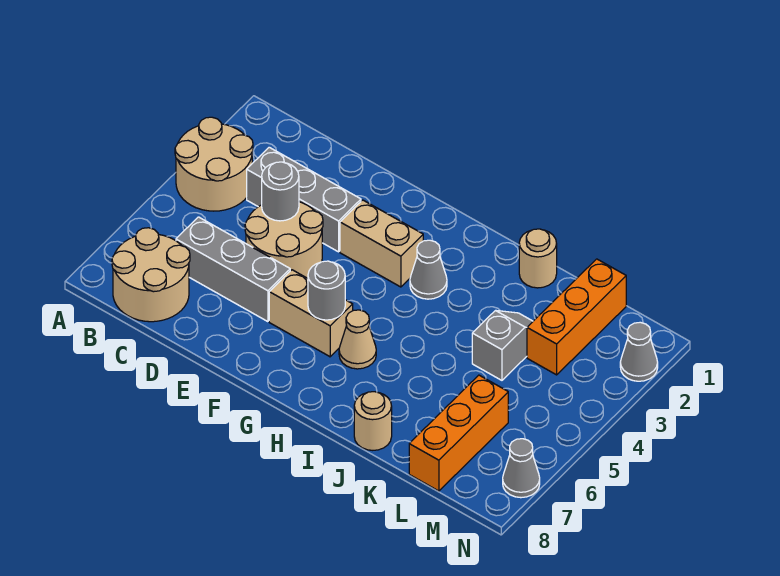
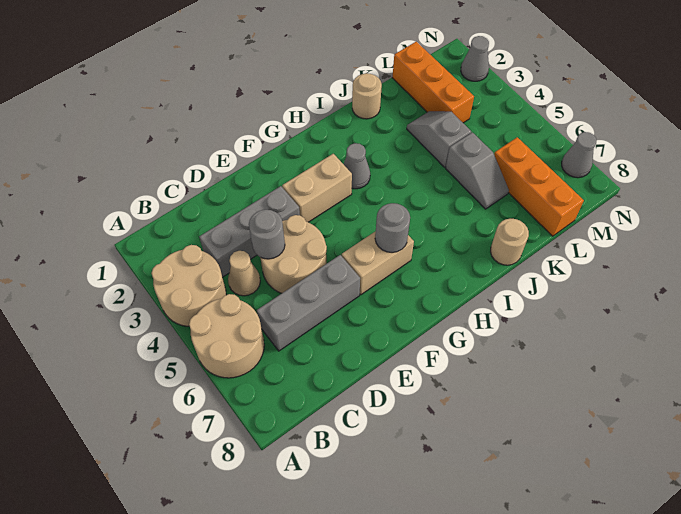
tan round brick B7:C8 level 1 -> tan round brick A5:B6 level 1
tan cone H6 level 1 -> tan cone C4 level 1
none -> grey slope K5:K6 level 1 top 5

